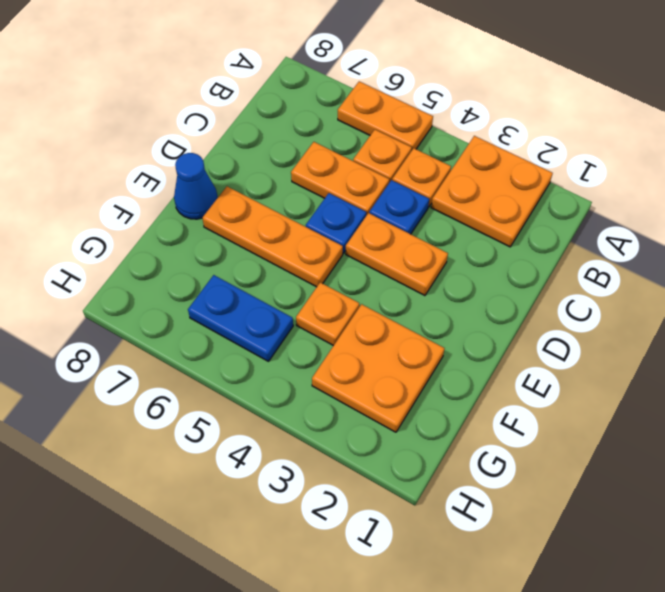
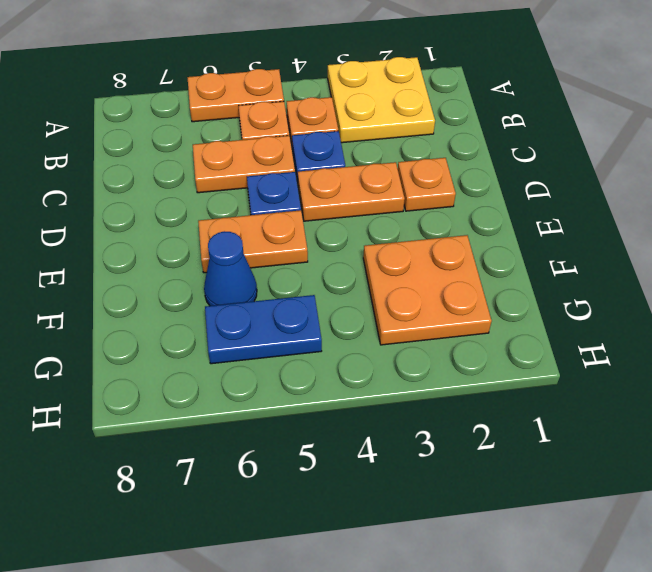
orange plate A2:B3 level 1 -> yellow plate A2:B3 level 1
orange plate E5:E7 level 1 -> orange plate E5:E6 level 1
blue cone E8 level 1 -> blue cone F6 level 1
orange plate F4 level 1 -> orange plate D2 level 1

